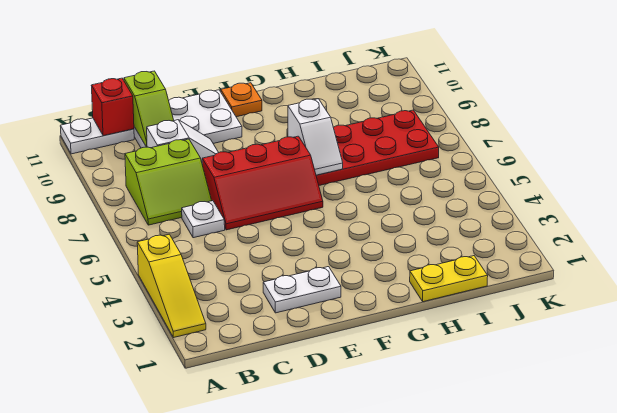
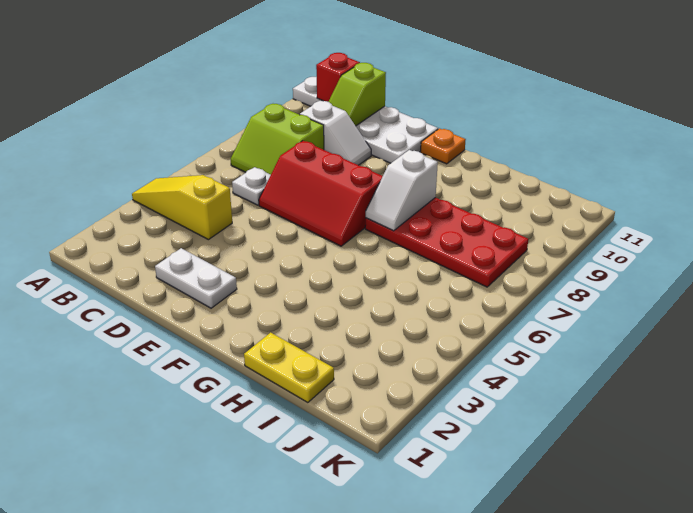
yellow slope A2:A4 level 1 top 4 -> yellow slope A4:C4 level 1 top C

